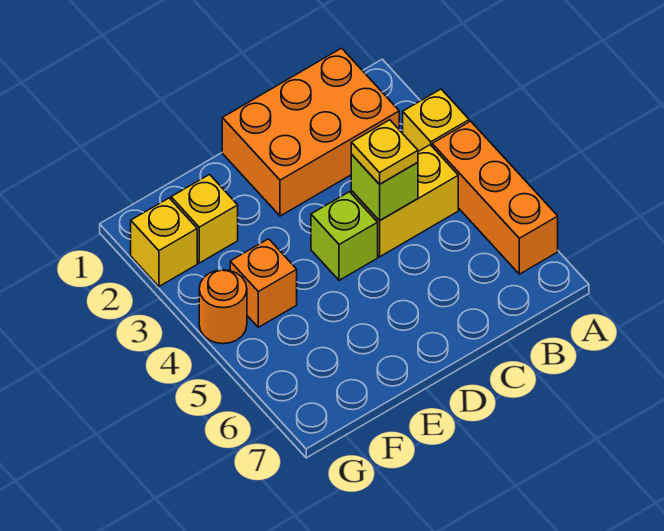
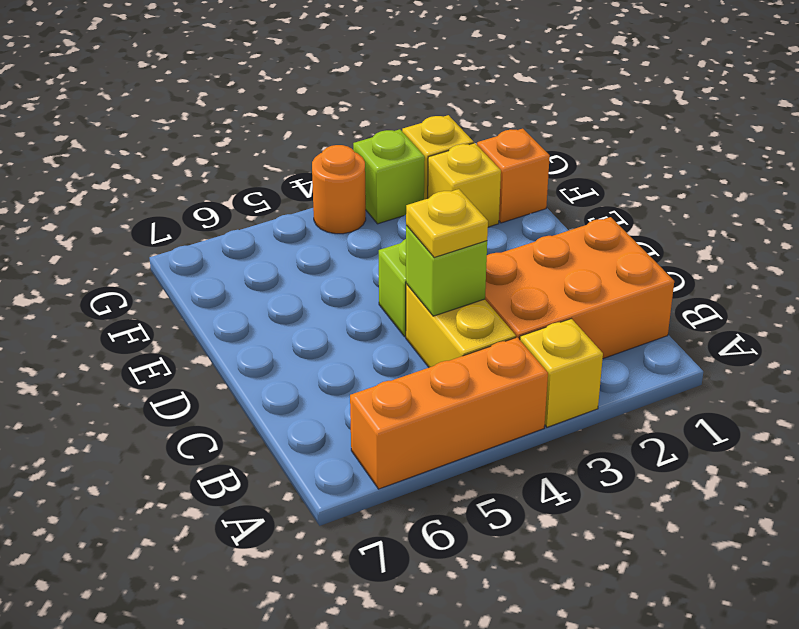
orange brick B1:D2 level 1 -> orange brick B1:C3 level 1
orange brick F4 level 1 -> orange brick F1 level 1
none -> lime brick G3 level 1

